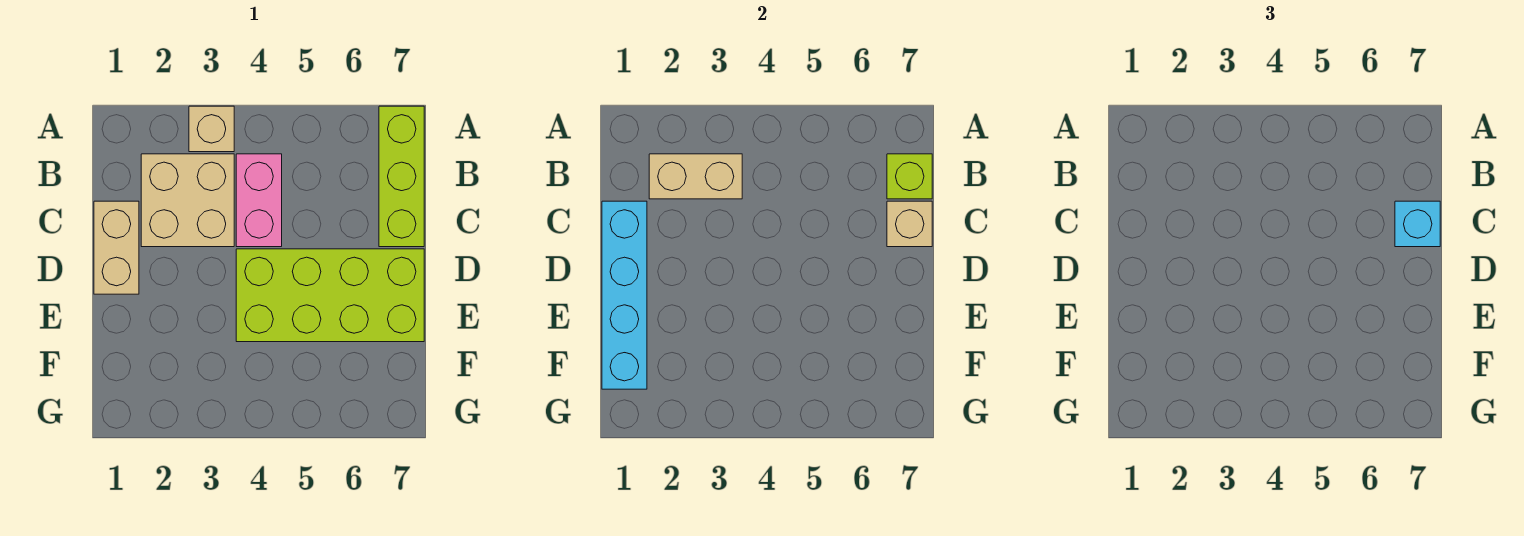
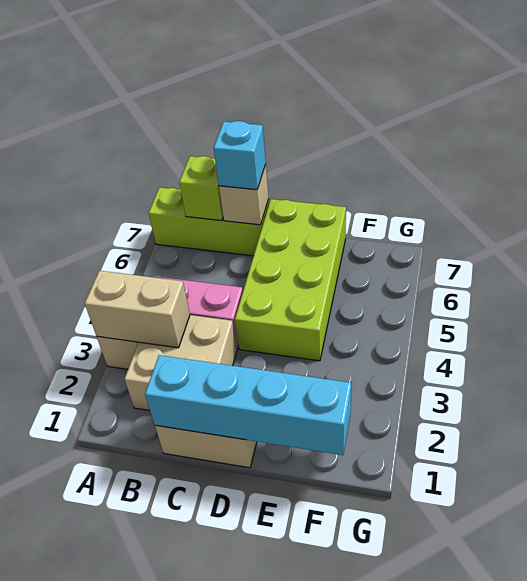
tan brick B2:B3 level 2 -> tan brick A3:B3 level 2

